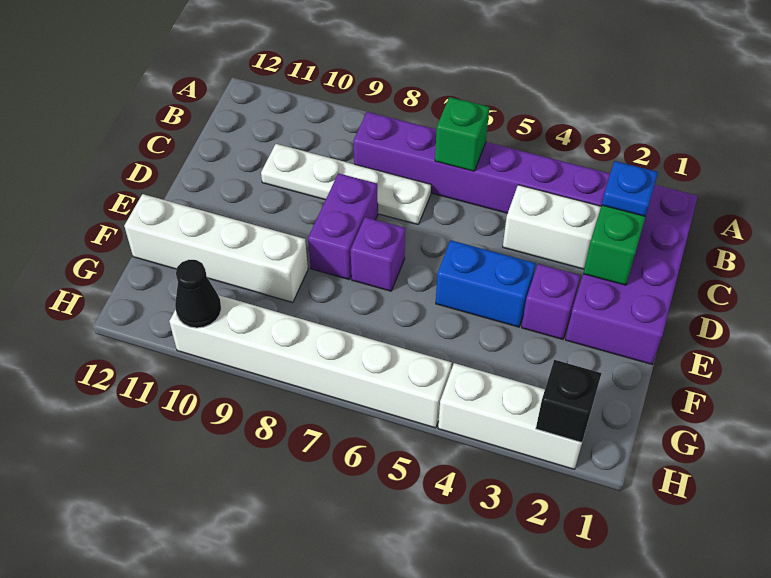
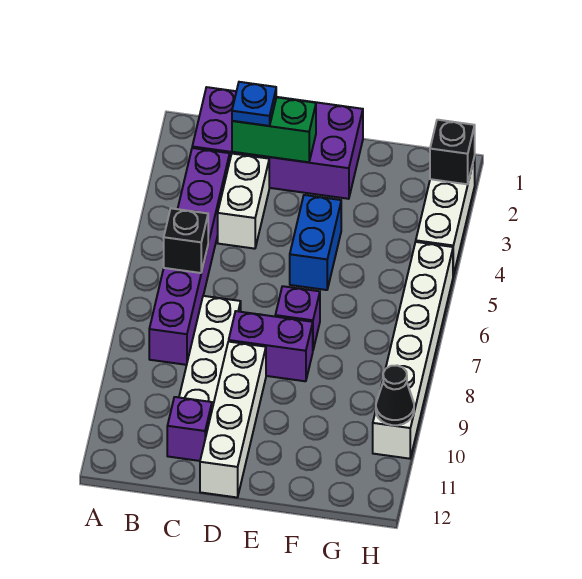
green brick B6 level 2 -> black brick B6 level 2
purple brick E3 level 1 -> purple brick C11 level 1
white brick F9:F12 level 1 -> white brick D9:D12 level 1

